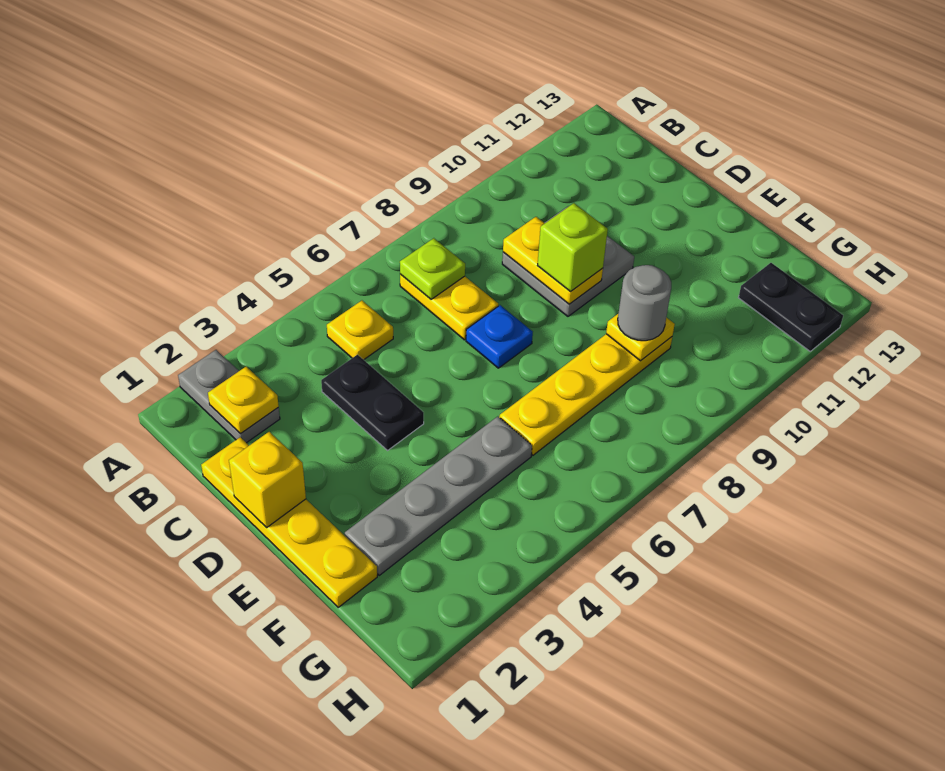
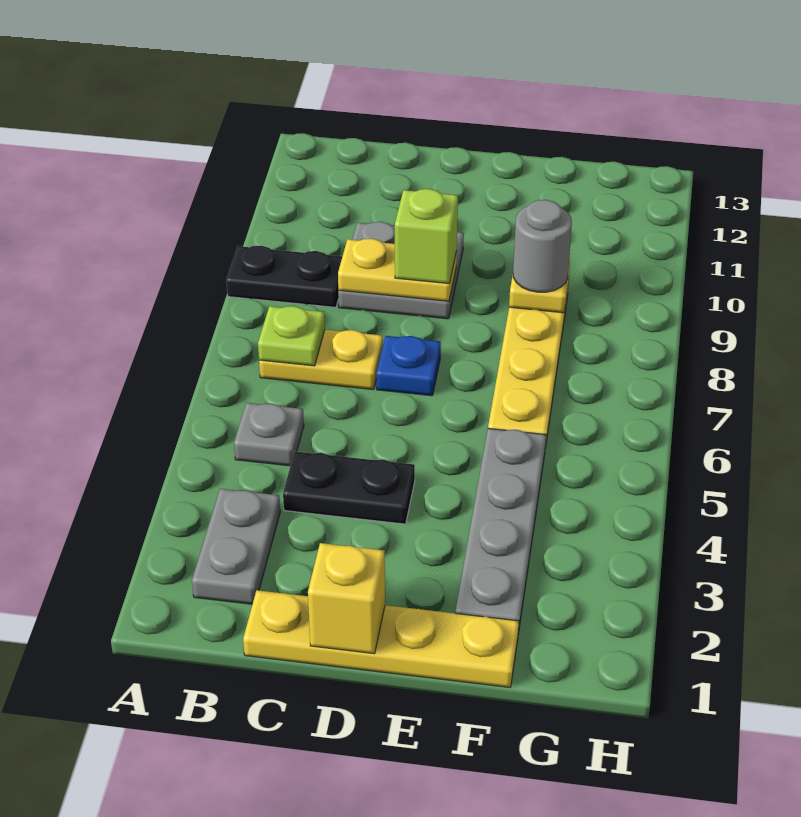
grey plate A2:B2 level 1 -> grey plate B2:B3 level 1
yellow plate B2 level 2 -> none
yellow plate B5 level 1 -> grey plate B5 level 1
black plate G12:H12 level 1 -> black plate A9:B9 level 1

